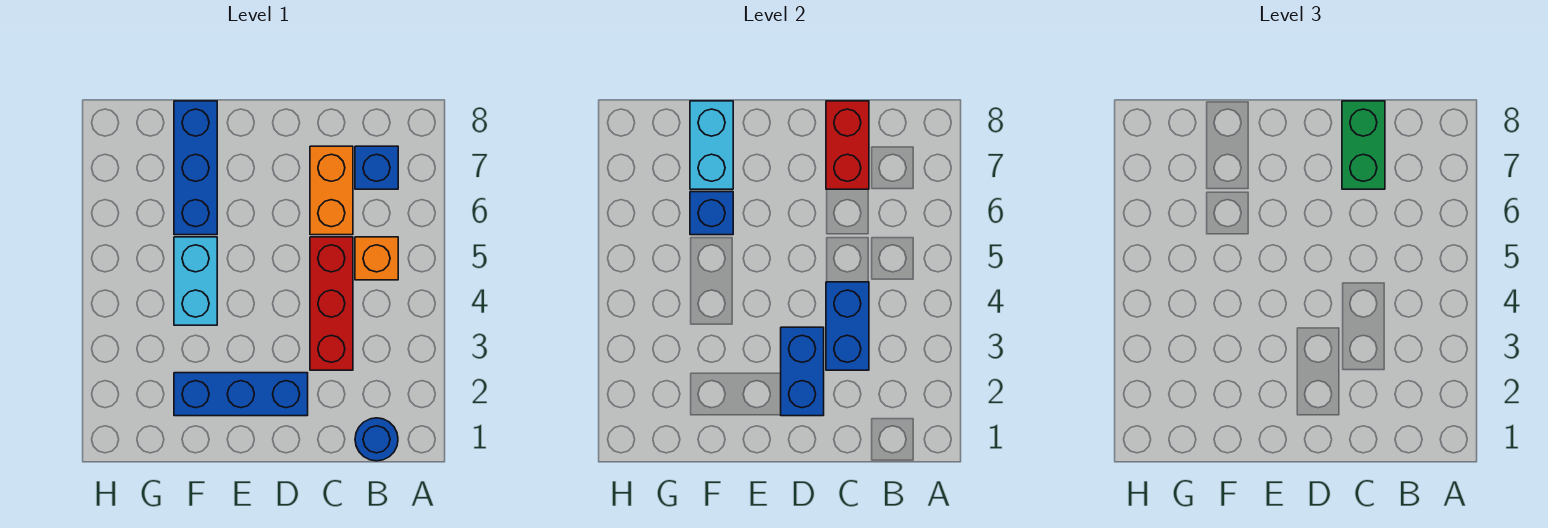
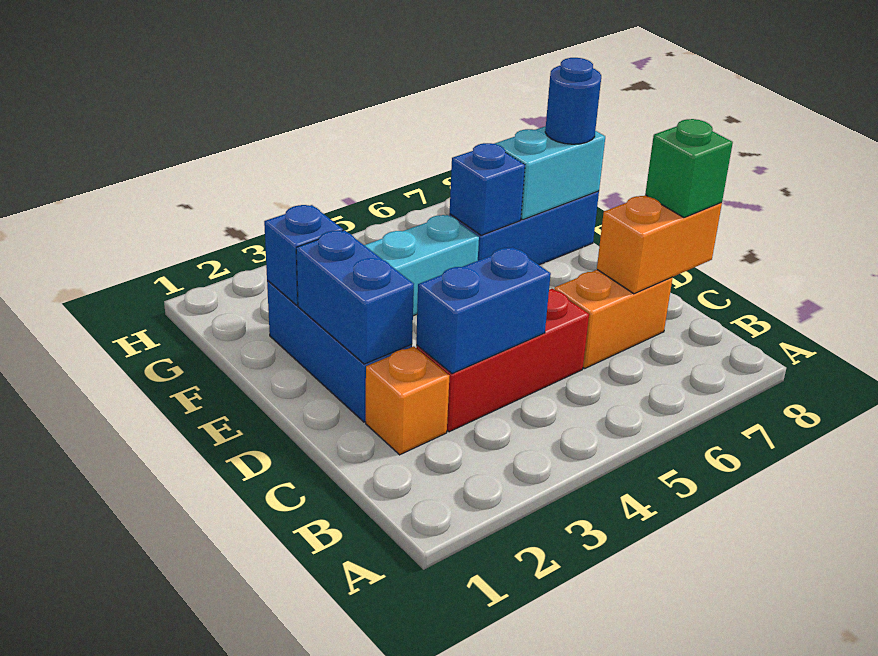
blue round brick B1 level 1 -> blue round brick F8 level 3
orange brick B5 level 1 -> orange brick C2 level 1
blue brick B7 level 1 -> blue brick F2 level 2
red brick C7:C8 level 2 -> orange brick C7:C8 level 2
green brick C7:C8 level 3 -> green brick C8 level 3
blue brick D2:D3 level 2 -> blue brick D2:E2 level 2

